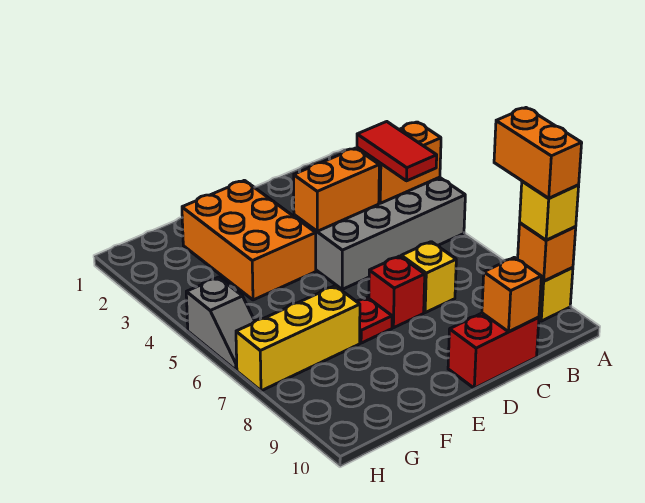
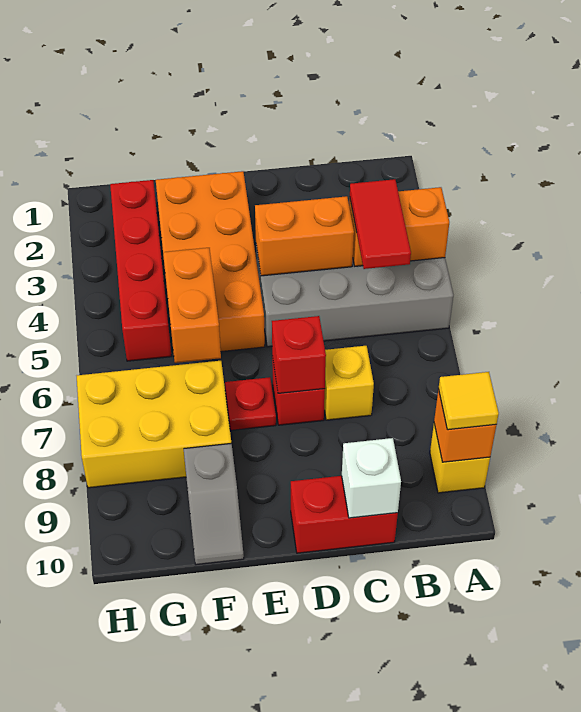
orange brick A8:A9 level 4 -> orange brick F5:F6 level 2
yellow brick A9 level 3 -> yellow tile A9 level 3
orange brick C10 level 2 -> white brick C10 level 2
none -> red brick D7 level 2
orange brick E2:F4 level 1 -> orange brick E2:F5 level 1
yellow brick F7:H7 level 1 -> yellow brick F7:H8 level 1
none -> red brick G2:G5 level 1
grey slope H5:H6 level 1 top 5 -> grey slope F9:F10 level 1 top 9

